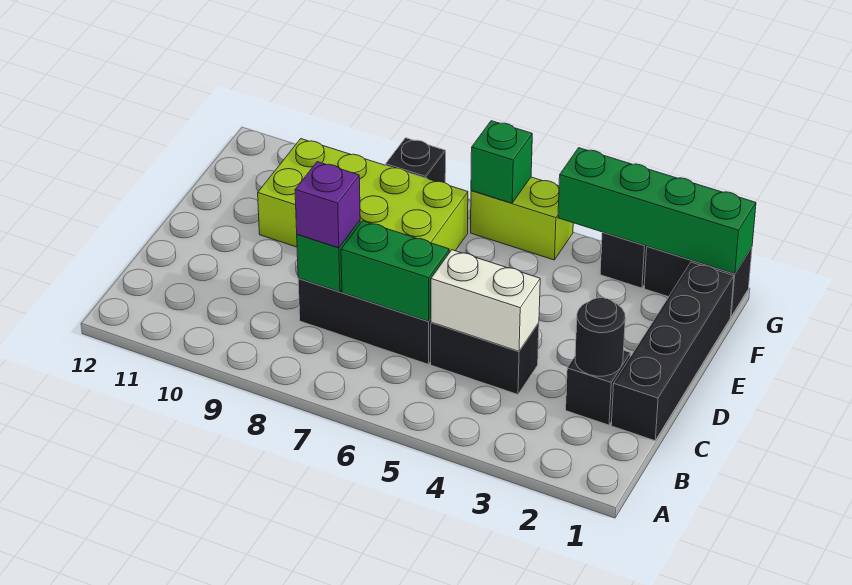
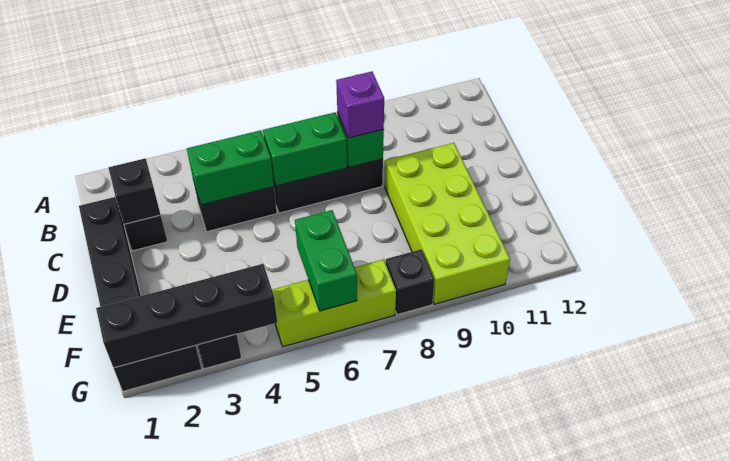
black round brick C2 level 2 -> black brick C2 level 2
white brick C4:C5 level 2 -> green brick C4:C5 level 2
lime brick E7:F10 level 1 -> lime brick D9:G10 level 1
green brick G1:G4 level 2 -> black brick G1:G4 level 2
lime brick G5:G6 level 1 -> lime brick G5:G7 level 1
green brick G6 level 2 -> green brick F6:G6 level 2

